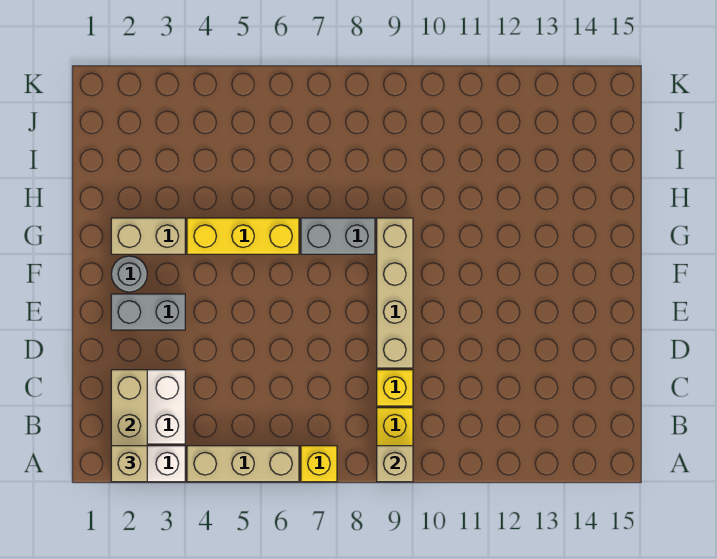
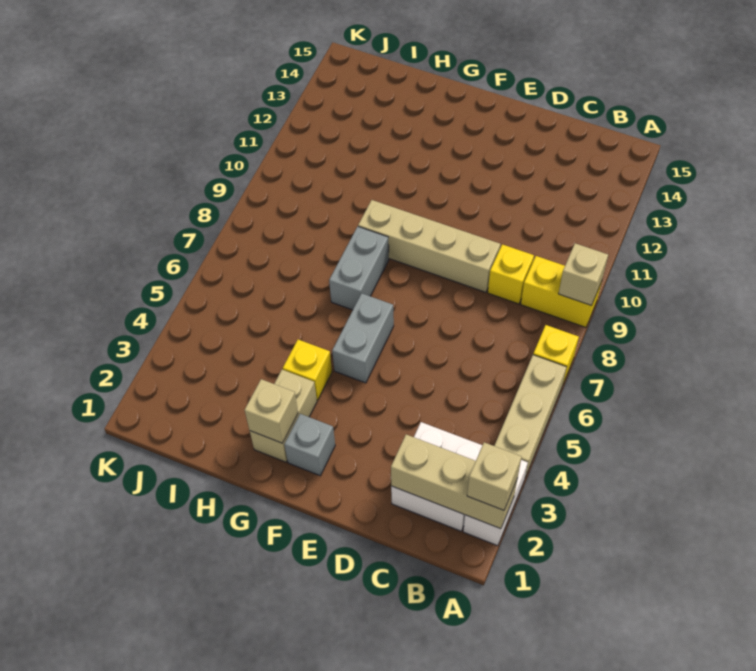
grey brick E2:E3 level 1 -> grey brick F5:F6 level 1
grey round brick F2 level 1 -> grey brick F2 level 1
none -> tan brick G2 level 2
yellow brick G4:G6 level 1 -> yellow brick G4 level 1

